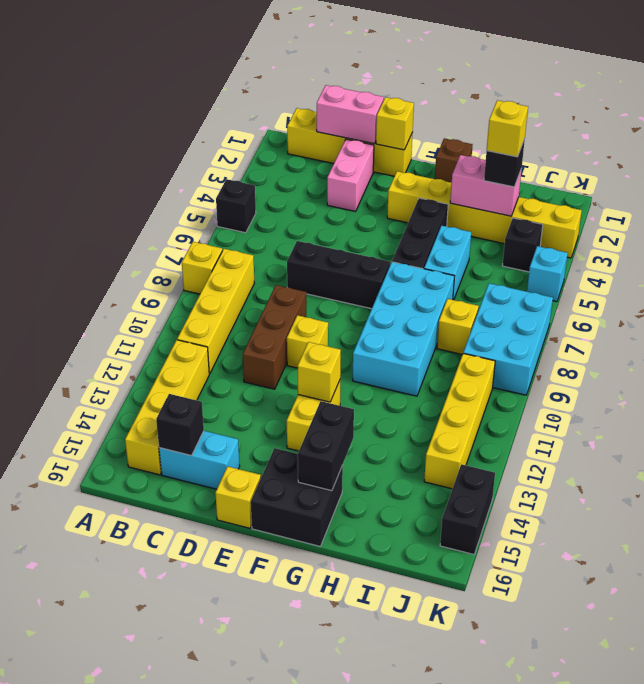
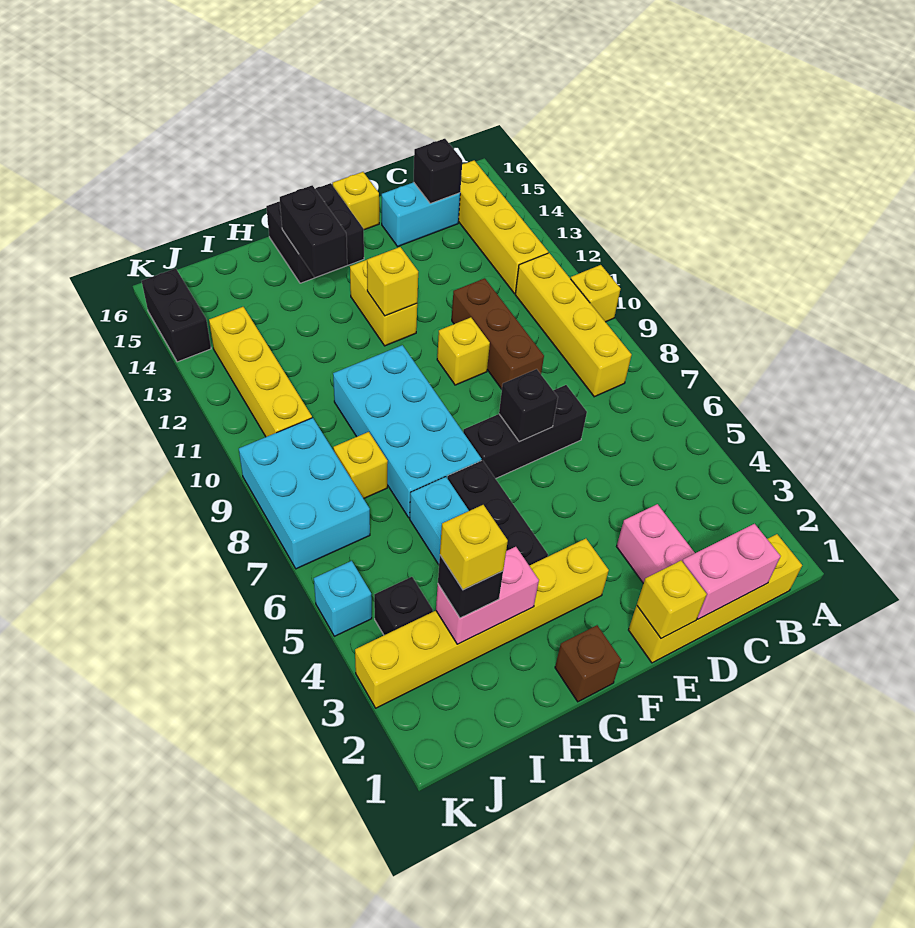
black brick A5 level 1 -> black brick E7 level 2
yellow brick A8 level 1 -> yellow brick A10 level 1

